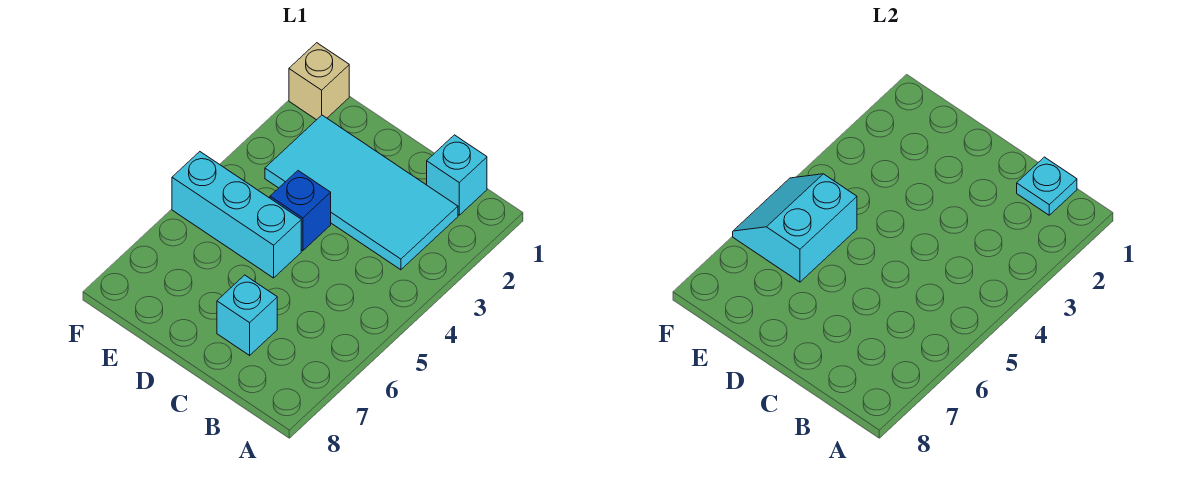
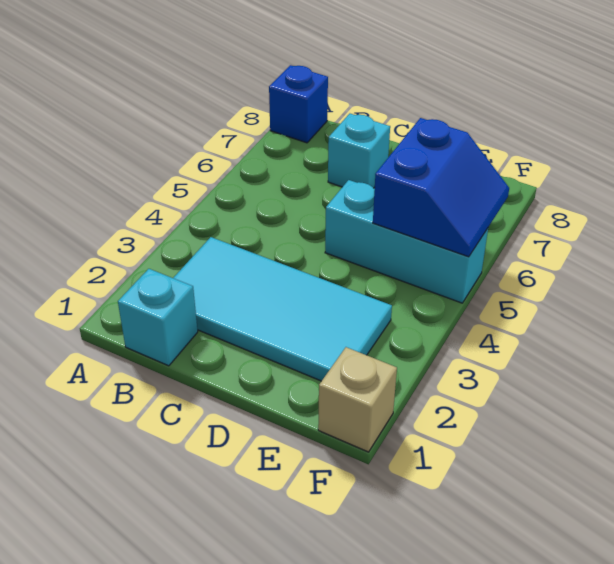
cyan plate B1 level 2 -> none
blue brick D4 level 1 -> blue brick A8 level 1
cyan slope E5:F6 level 2 top E -> blue slope E5:F6 level 2 top E

